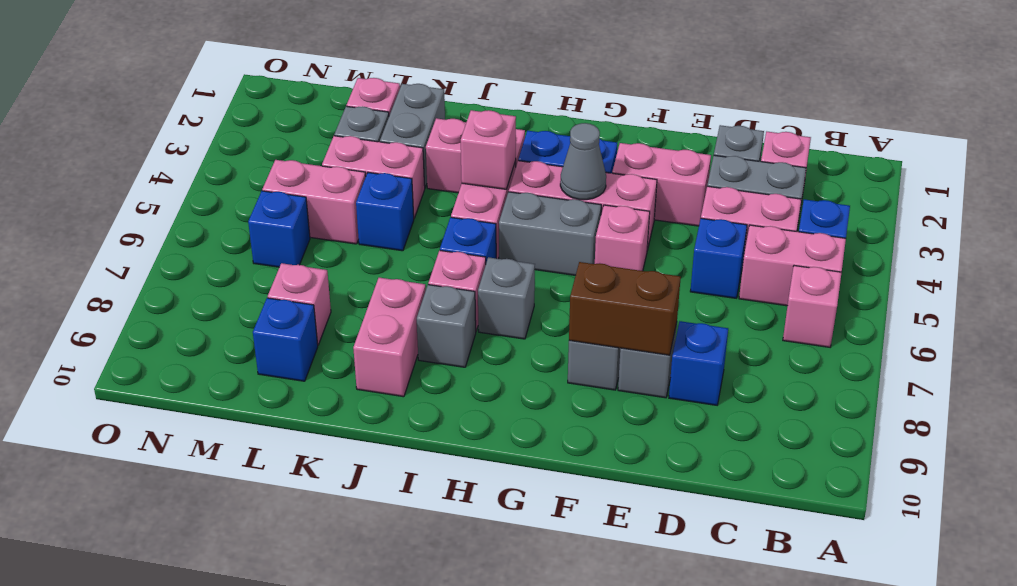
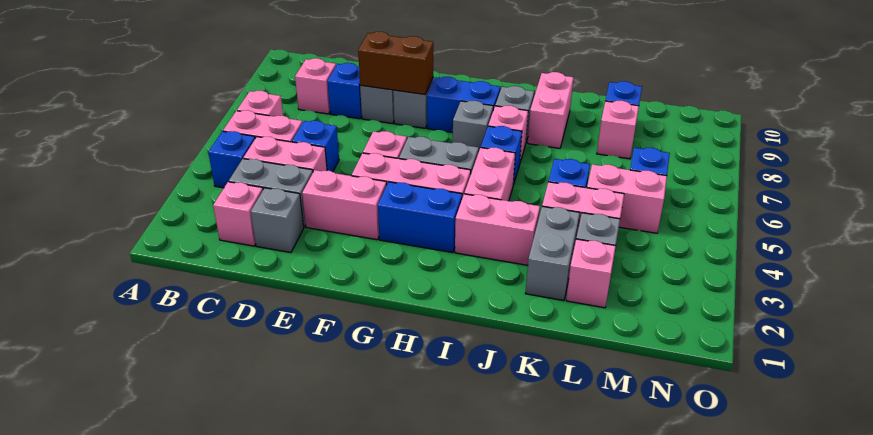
grey cone G4 level 2 -> none
none -> blue brick G8:H8 level 1
pink brick I4 level 2 -> pink brick C8 level 1

